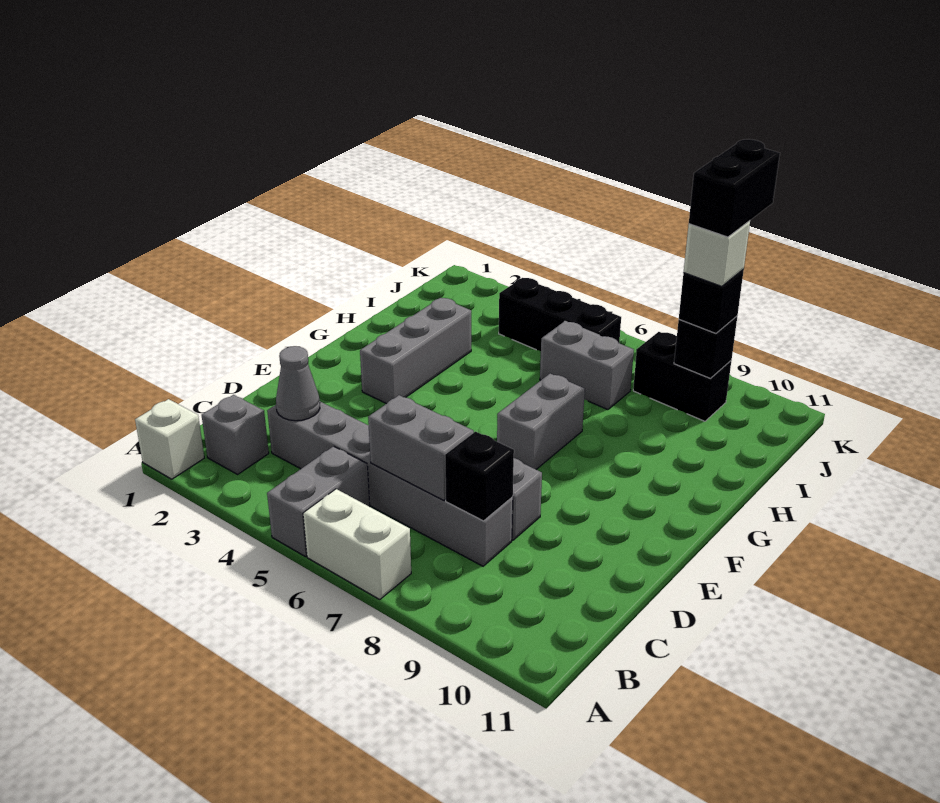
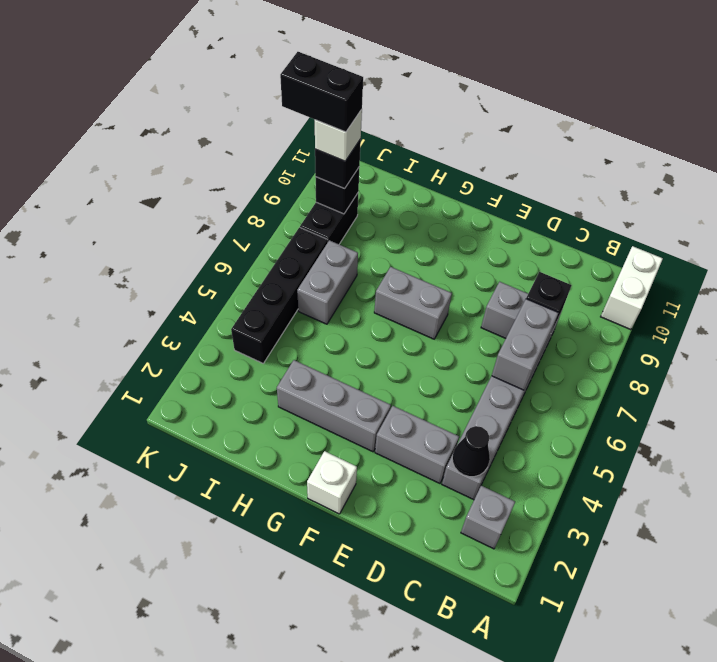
white brick A1 level 1 -> white brick F1 level 1
grey brick A5:B5 level 1 -> grey brick D3:E3 level 1
white brick A6:A7 level 1 -> white brick A10:A11 level 1
grey cone C3 level 2 -> black cone C3 level 2
black brick J4:J6 level 1 -> black brick J4:J7 level 1

